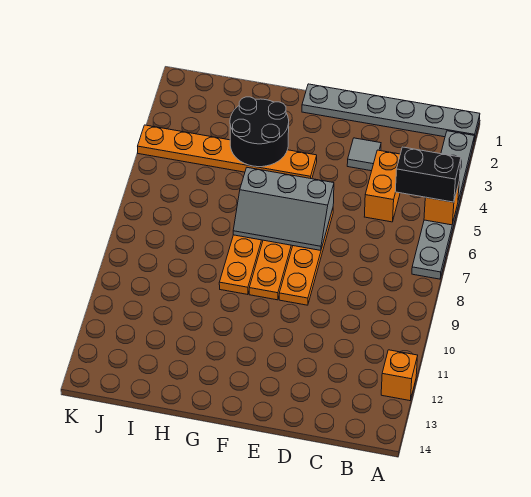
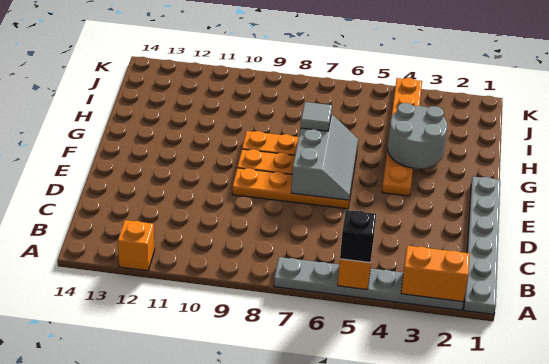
black brick A5:B5 level 3 -> black brick A5 level 3
orange brick C4:C5 level 1 -> orange brick A2:A3 level 2
grey tile D3 level 1 -> grey tile G7 level 3
grey slope E6:G7 level 2 top 6 -> grey slope E6:G7 level 2 top 7
black round brick G3:H4 level 2 -> grey round brick G3:H4 level 2

